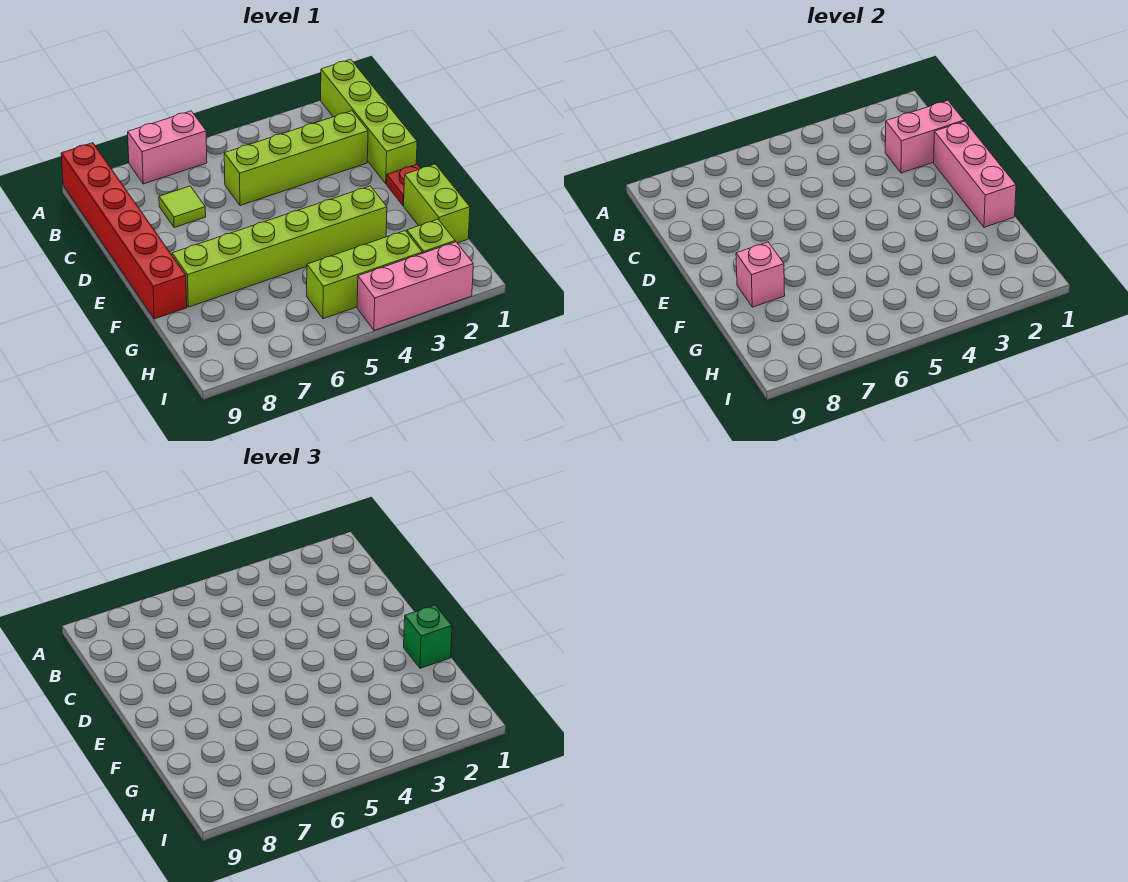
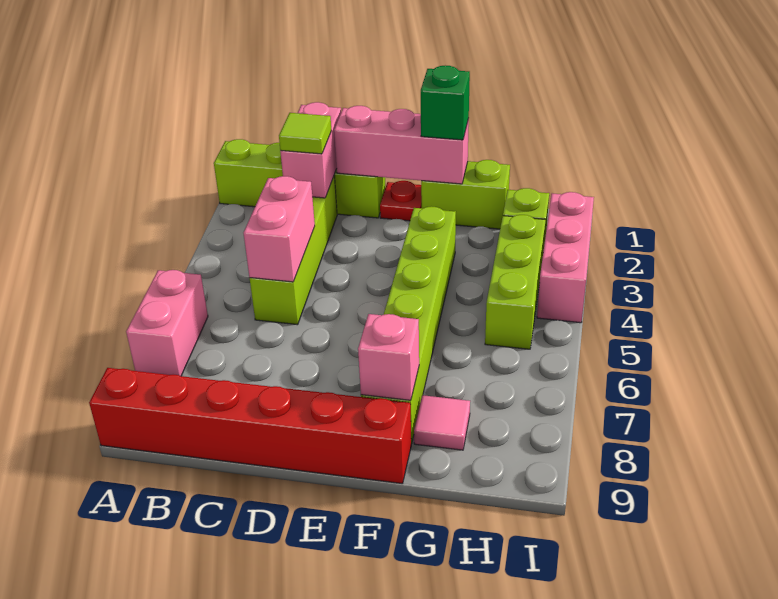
none -> pink brick C4:C5 level 2
lime tile C7 level 1 -> lime tile C2 level 3
none -> pink tile G8 level 1

